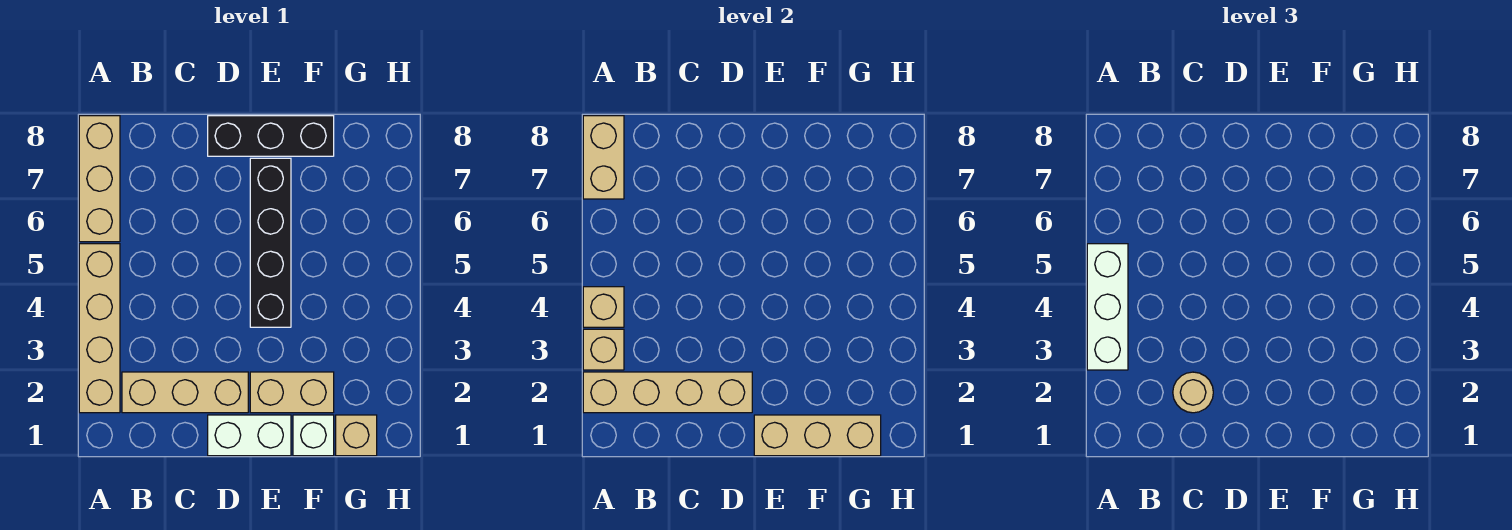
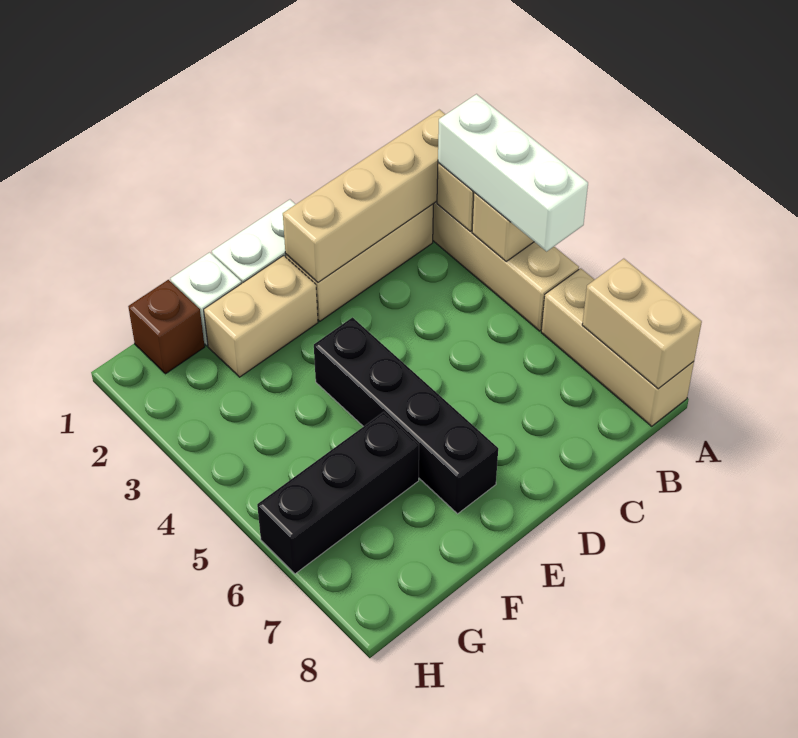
tan round brick C2 level 3 -> none
black brick D8:F8 level 1 -> black brick F6:H6 level 1
tan brick E1:G1 level 2 -> none
tan brick G1 level 1 -> brown brick G1 level 1

